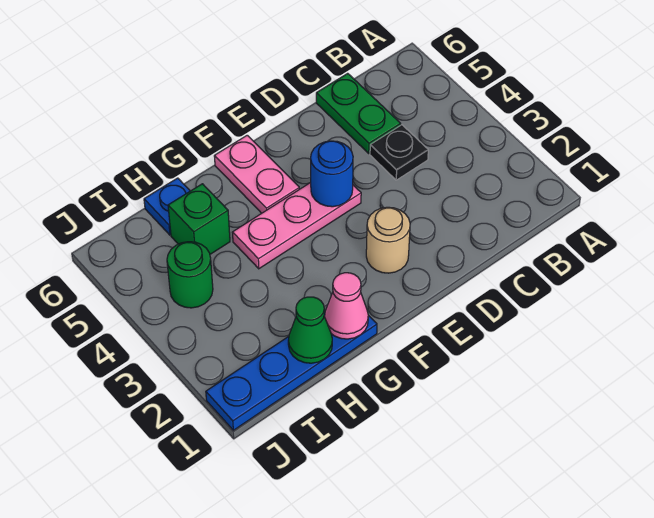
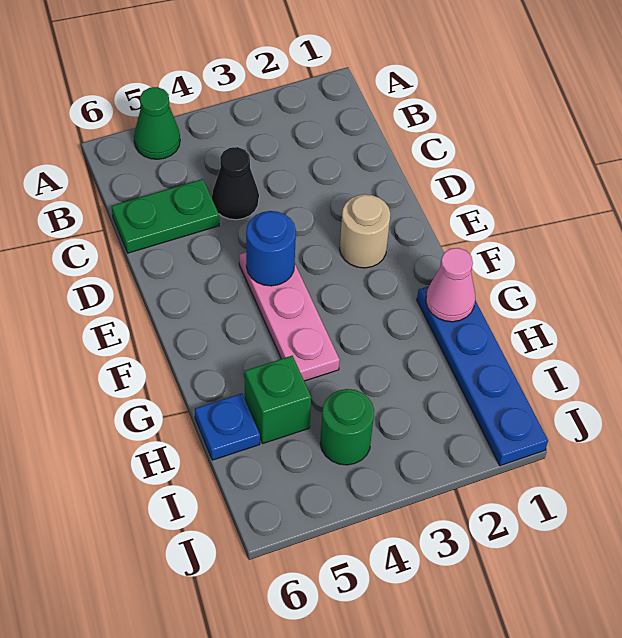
black plate C4 level 1 -> black cone C4 level 1
pink plate F5:F6 level 1 -> none
green cone H1 level 2 -> green cone A5 level 1

